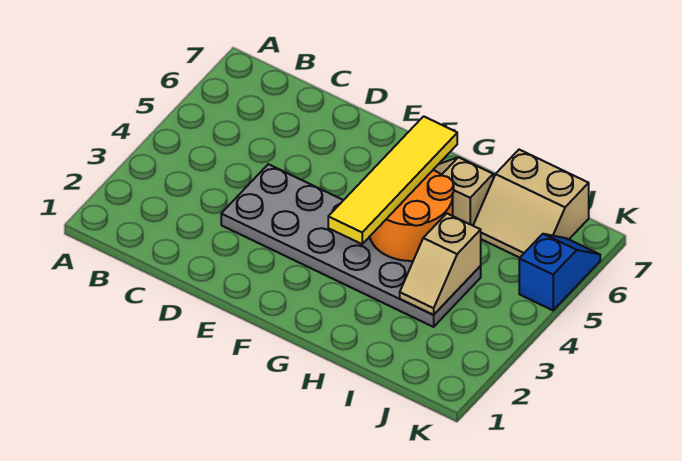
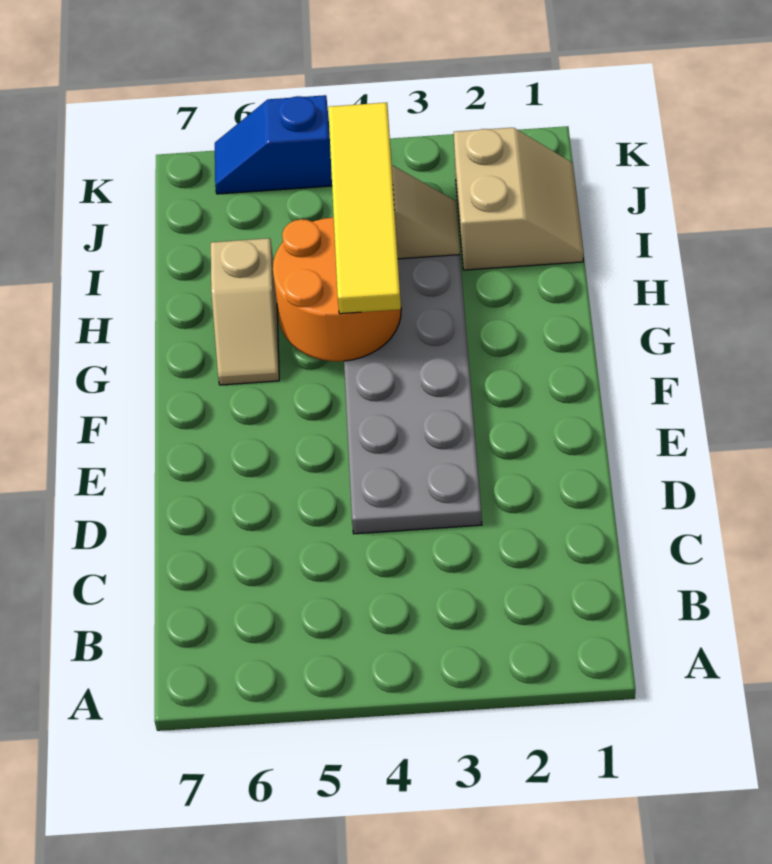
yellow tile G3:G6 level 3 -> yellow tile G4:J4 level 3
tan slope I6:J7 level 1 top 7 -> tan slope I1:J2 level 1 top 2

